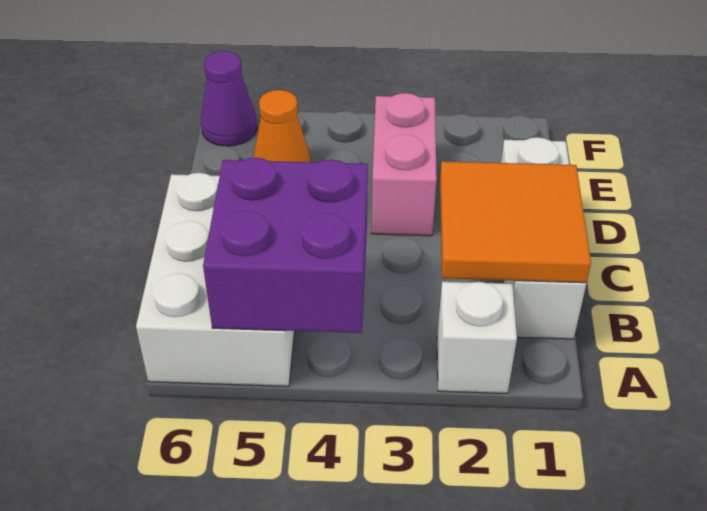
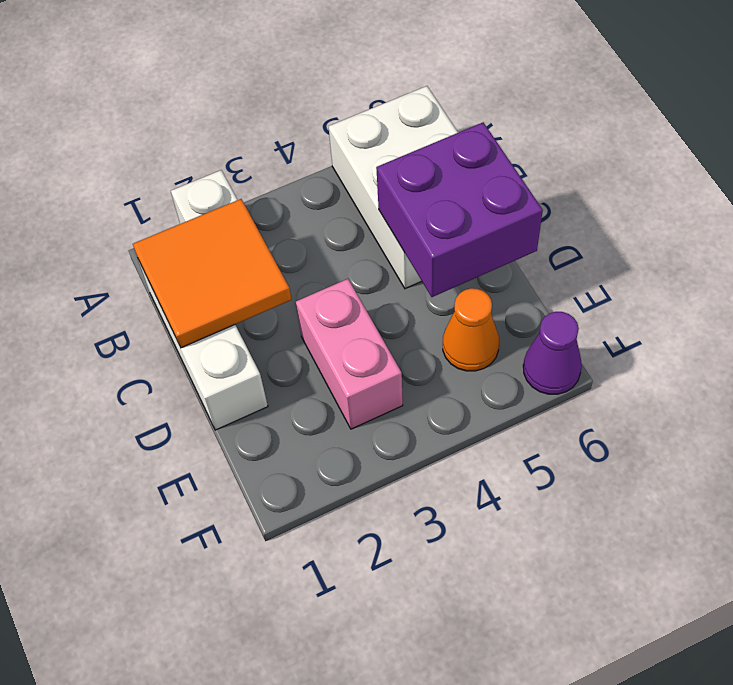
purple brick A4:B5 level 2 -> purple brick C5:D6 level 2

